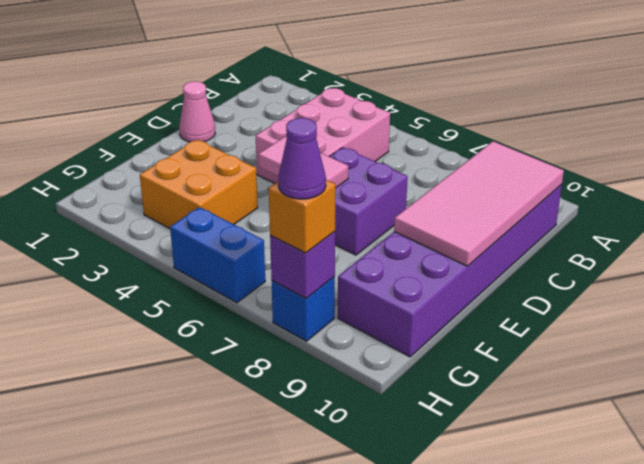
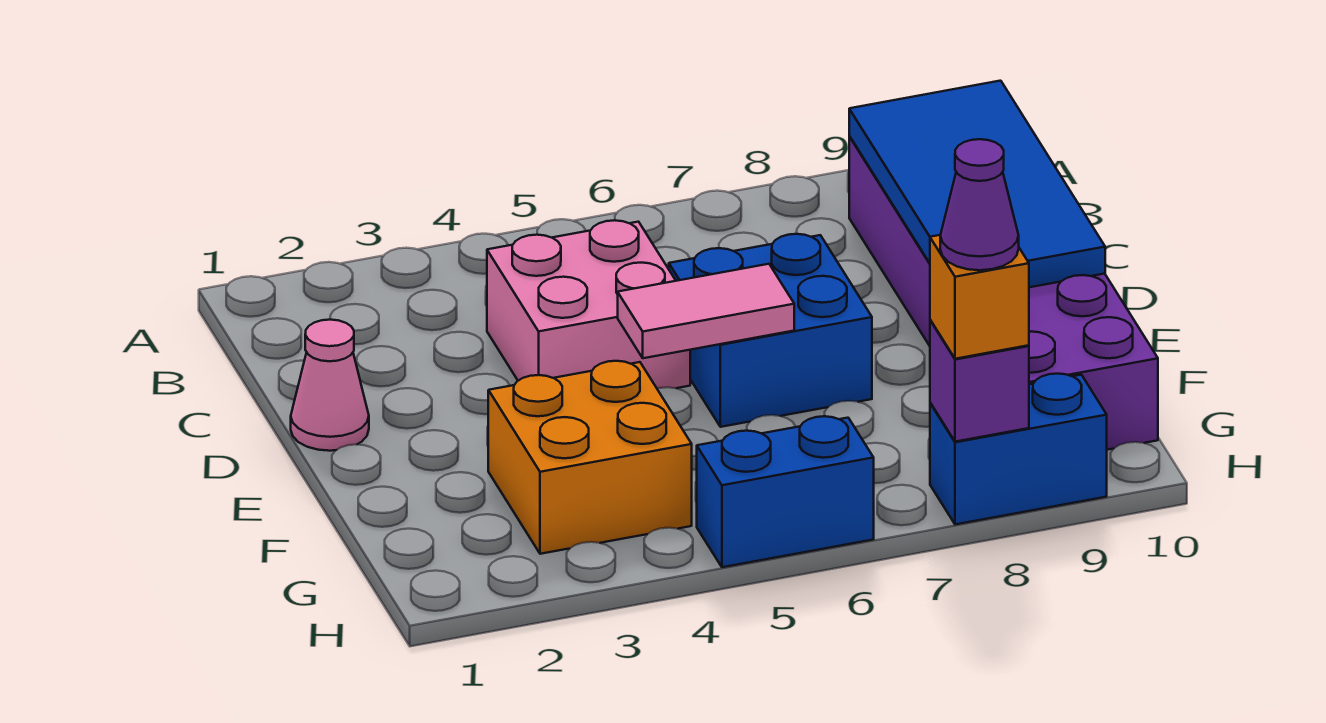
pink brick B4:D5 level 1 -> pink brick C4:D5 level 1
pink tile B9:E10 level 2 -> blue tile B9:E10 level 2
purple brick D6:E7 level 1 -> blue brick D6:E7 level 1
blue brick H8 level 1 -> blue brick H8:H9 level 1

